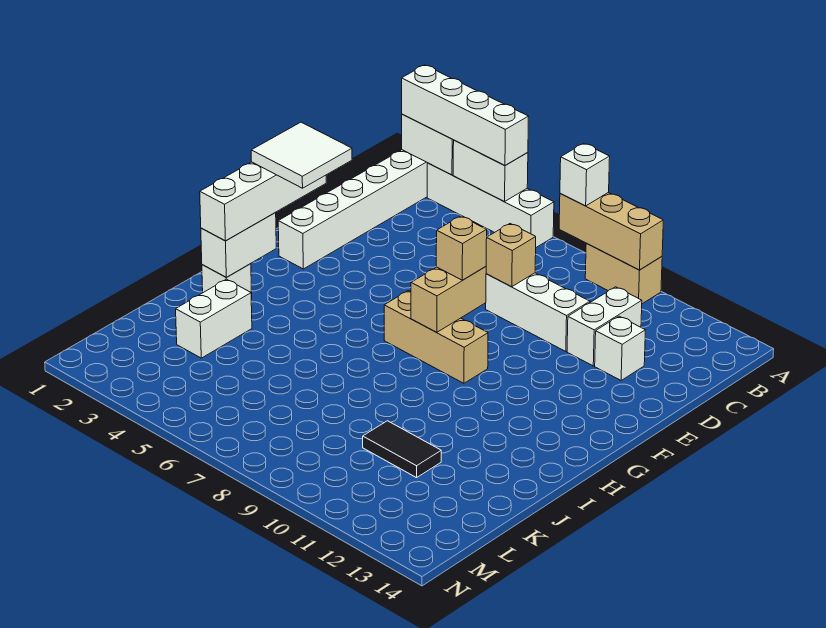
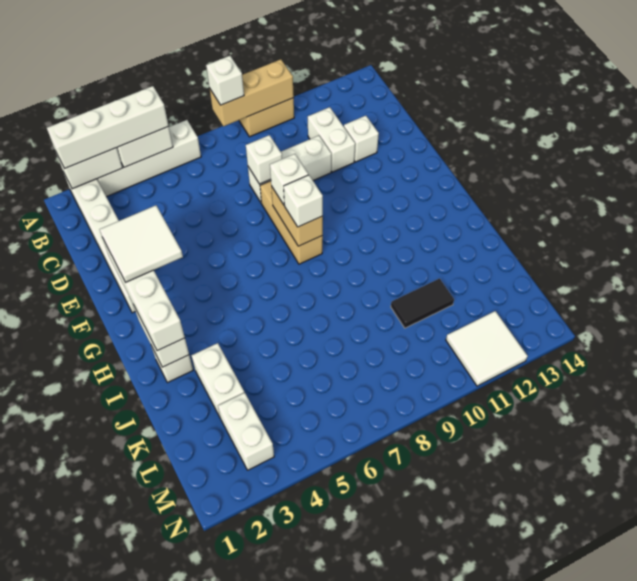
tan brick D8 level 2 -> white brick D8 level 2
tan brick F8 level 3 -> white brick F8 level 3
tan brick G7:G9 level 1 -> tan brick E8:G8 level 1
none -> white brick G8 level 3
none -> white brick L3:M3 level 1
none -> white tile M11:N12 level 1

